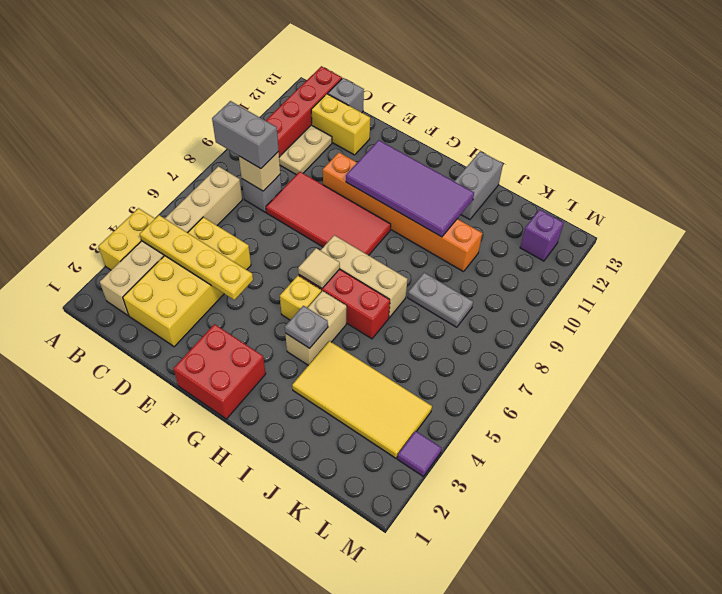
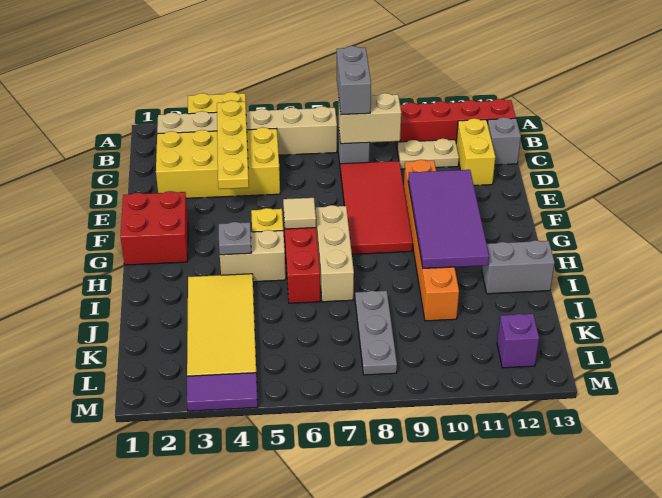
tan brick C8 level 2 -> tan brick C8:C9 level 2
grey plate J8:K8 level 1 -> grey plate J8:L8 level 1
purple tile M3 level 1 -> purple tile M3:M4 level 1

